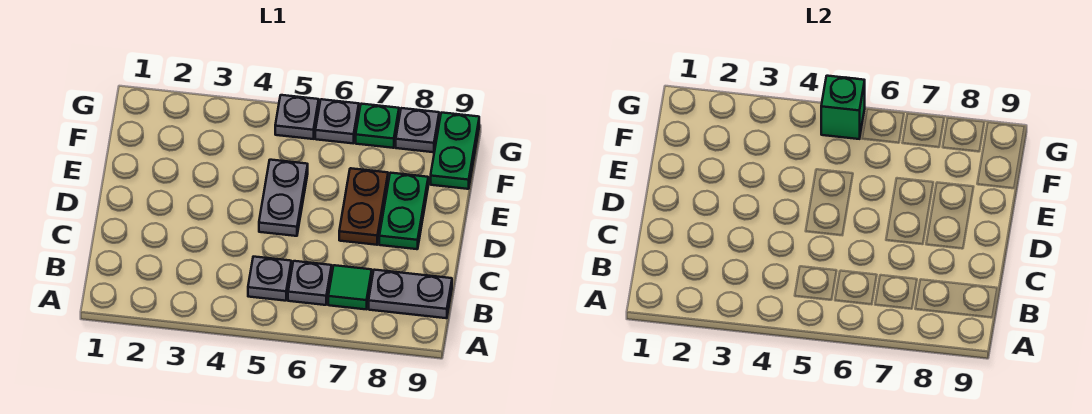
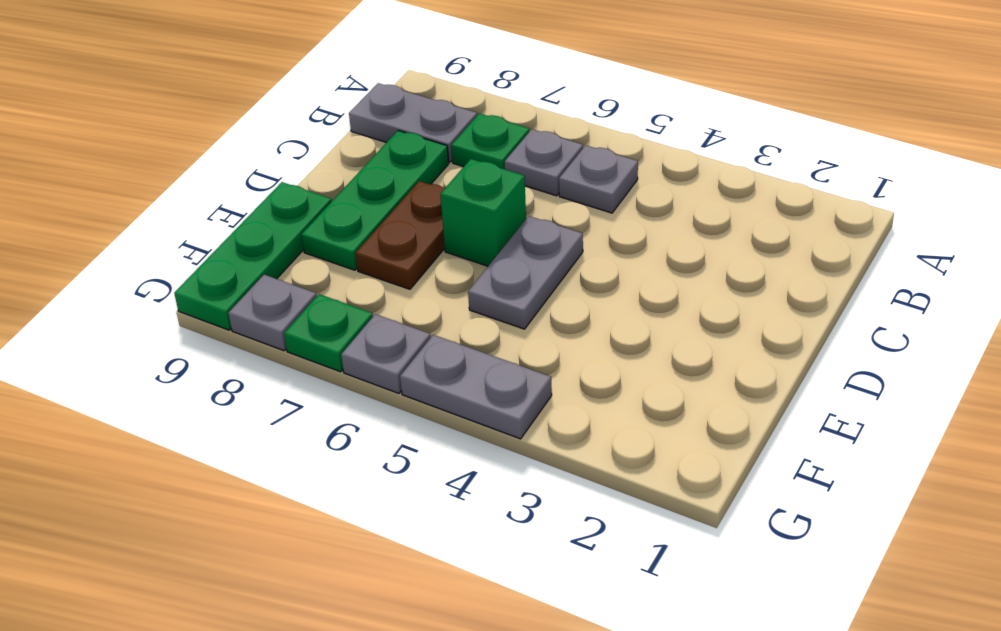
green tile B7 level 1 -> green plate B7 level 1
green plate D8:E8 level 1 -> green plate C8:E8 level 1
green plate F9:G9 level 1 -> green plate E9:G9 level 1
grey plate G5 level 1 -> grey plate G4:G5 level 1
green brick G5 level 2 -> green brick D6 level 1

